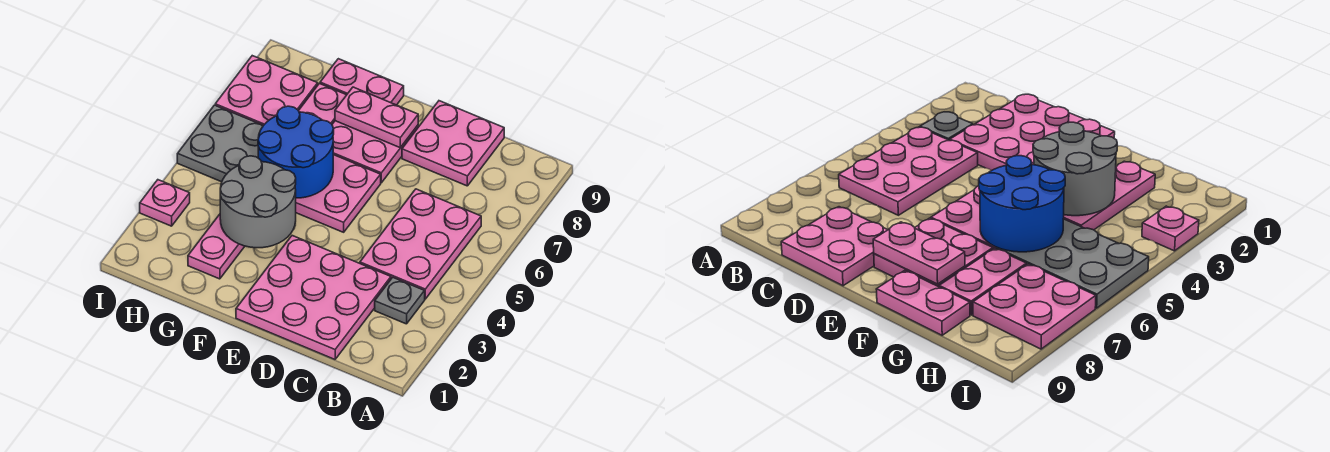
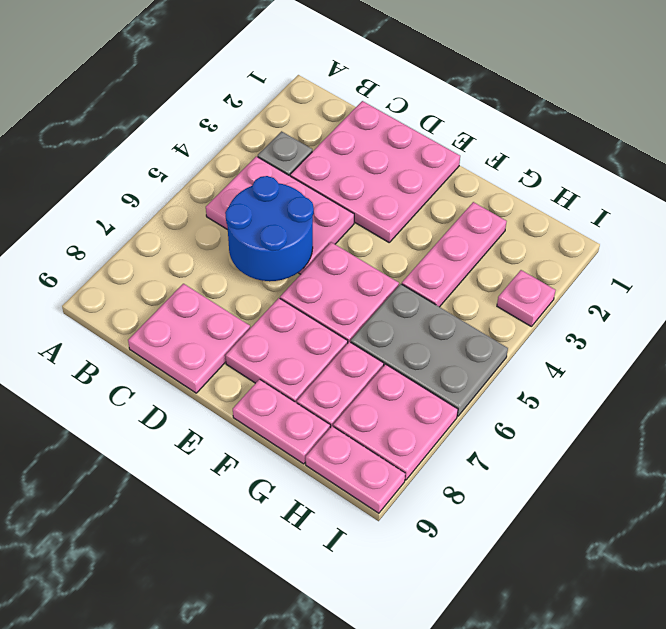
pink plate B4:C6 level 1 -> pink plate B4:D5 level 1
pink plate E8:F8 level 2 -> pink plate H9:I9 level 1
grey round brick F3:G4 level 2 -> none
blue round brick F5:G6 level 2 -> blue round brick C5:D6 level 2

